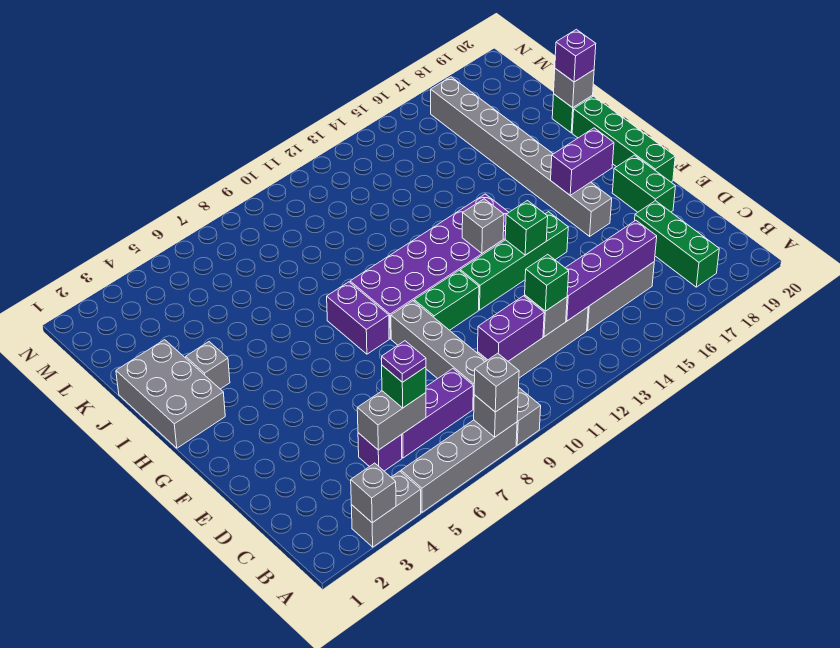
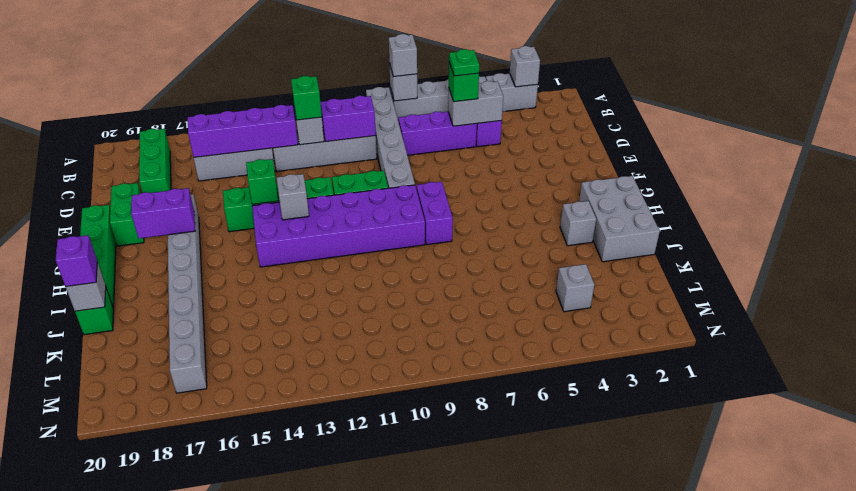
purple plate C6 level 4 -> green plate C6 level 4
none -> grey brick L4 level 1

